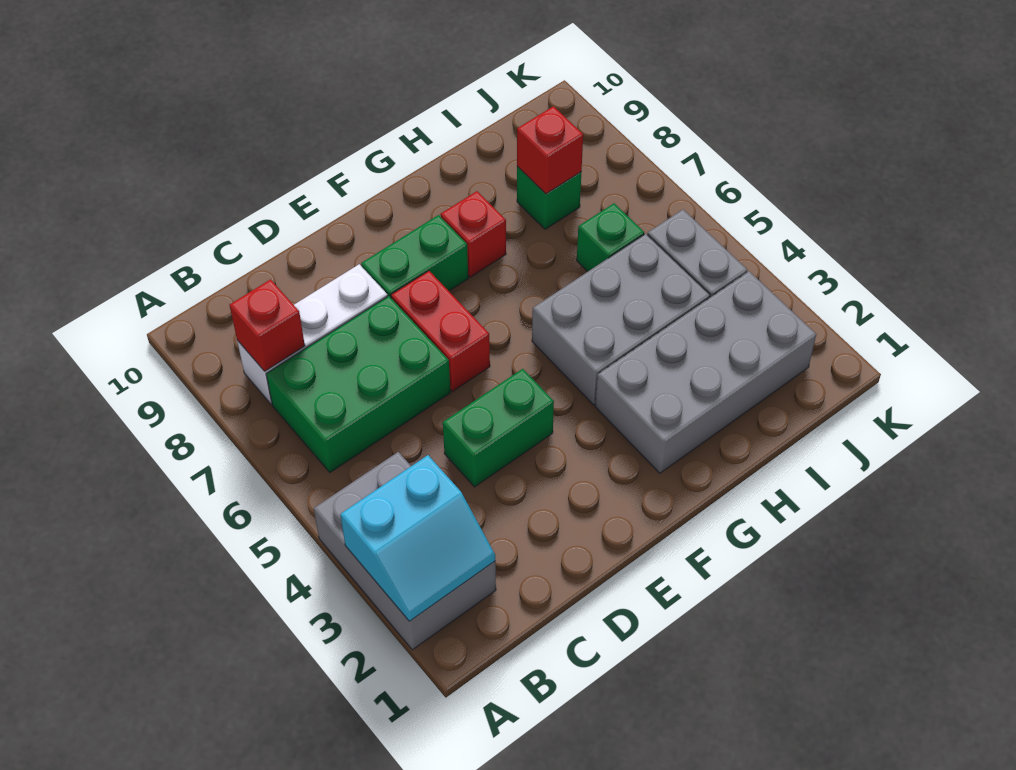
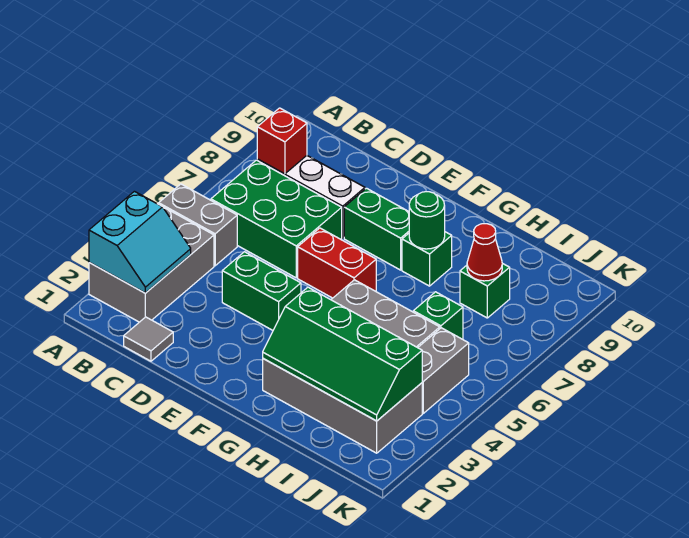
cyan slope A2:B3 level 2 top 3 -> cyan slope A2:B3 level 2 top A
none -> grey brick A5:B5 level 1
none -> grey tile C1 level 1
red brick E6:E7 level 1 -> red brick E6:F6 level 1
none -> green slope G2:J3 level 2 top 3
red brick G8 level 1 -> green brick G8 level 1
none -> green round brick G8 level 2
red brick I8 level 2 -> red cone I8 level 2

